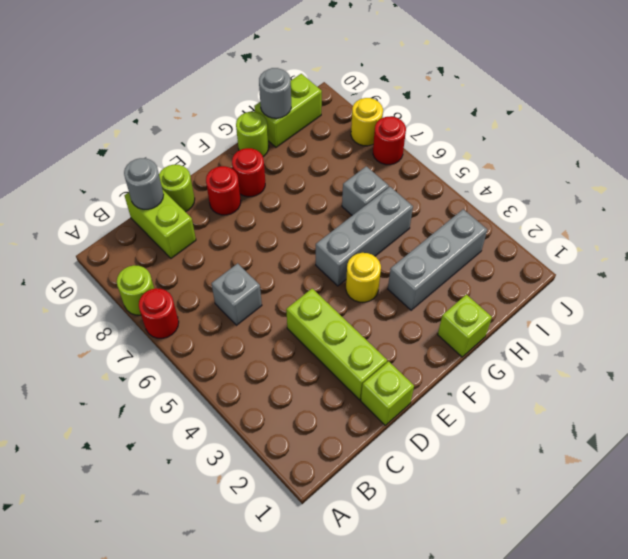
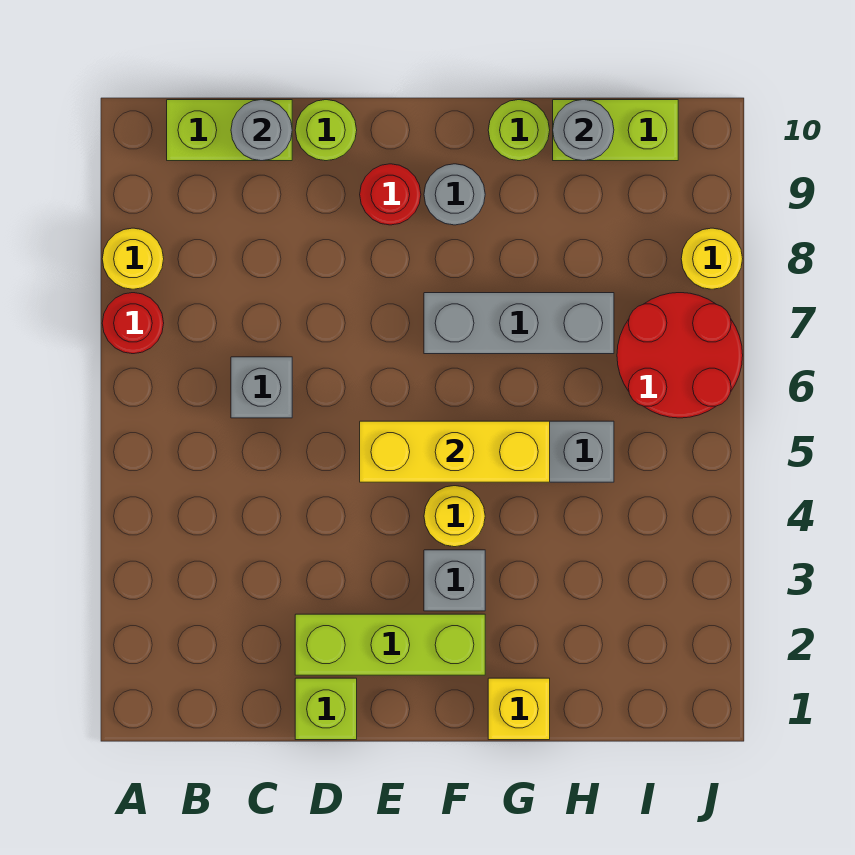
lime round brick A8 level 1 -> yellow round brick A8 level 1
lime brick C9:C10 level 1 -> lime brick B10:C10 level 1
lime brick D2:D4 level 1 -> lime brick D2:F2 level 1
none -> yellow brick E5:G5 level 2
red round brick F9 level 1 -> grey round brick F9 level 1
lime brick G1 level 1 -> yellow brick G1 level 1
grey brick G3:I3 level 1 -> grey brick F7:H7 level 1
grey brick H6 level 1 -> grey brick F3 level 1
red round brick J7 level 1 -> red round brick I6:J7 level 1

